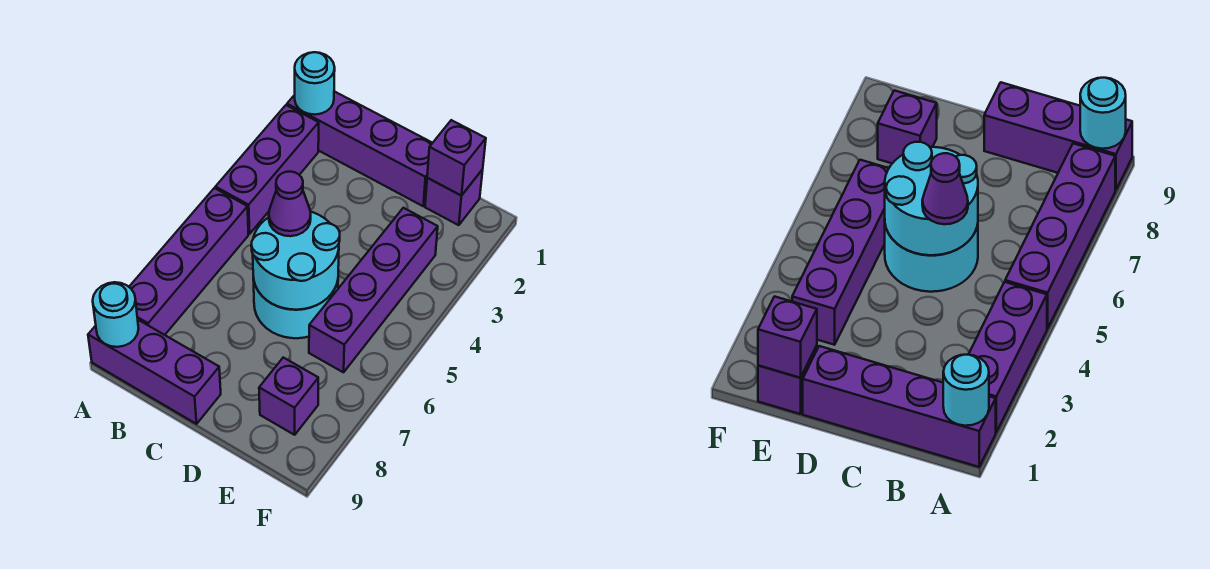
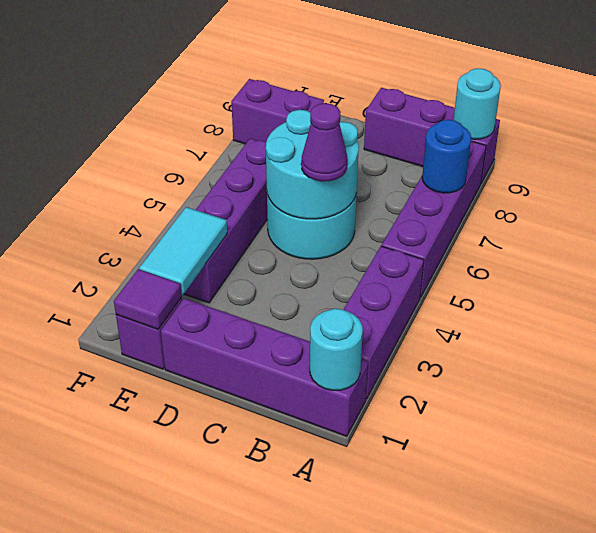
none -> blue round brick A7 level 2
purple brick E1 level 2 -> purple tile E1 level 2
none -> cyan tile E2:E3 level 2
purple brick E8 level 1 -> purple brick E8:F8 level 1

